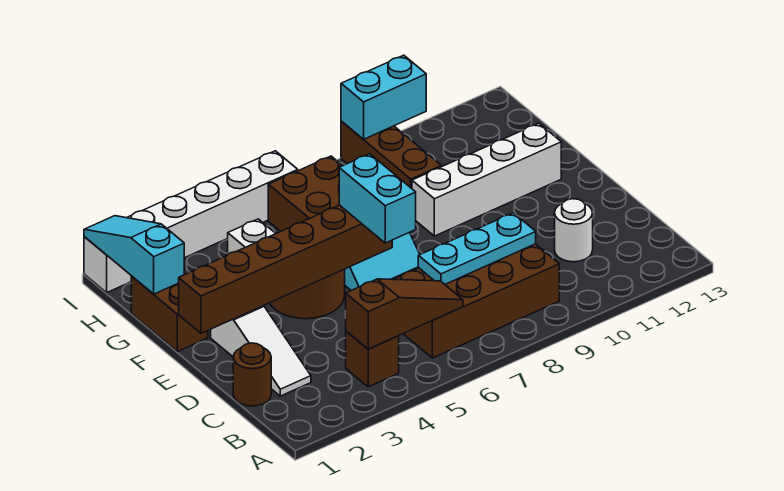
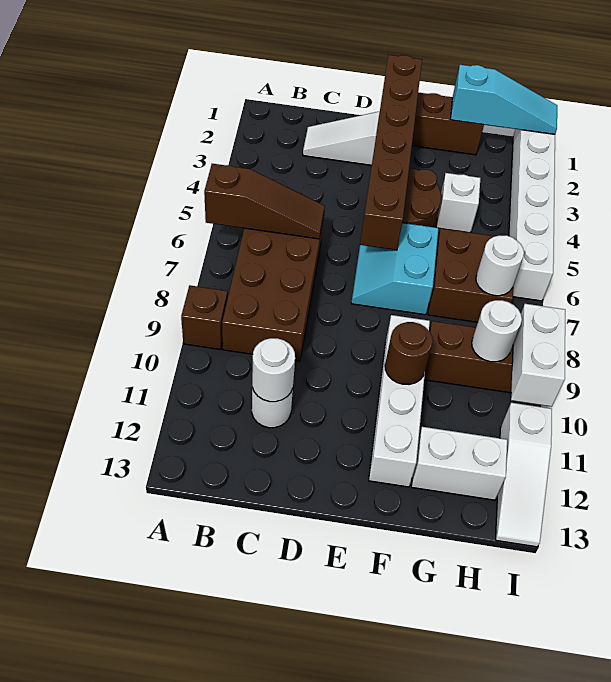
brown brick B4 level 1 -> brown brick A9 level 1
brown slope B4:B6 level 2 top 4 -> brown slope A6:C6 level 2 top A
brown round brick C1 level 1 -> brown round brick F10 level 2
cyan plate C7:C9 level 2 -> none
none -> white round brick C11 level 2
cyan brick D6:E6 level 3 -> none
none -> white brick G12:H12 level 1
none -> white round brick H7 level 2
none -> white round brick H9 level 2
cyan brick I9:I10 level 2 -> white brick I9:I10 level 2
none -> white slope I11:I13 level 1 top 11

